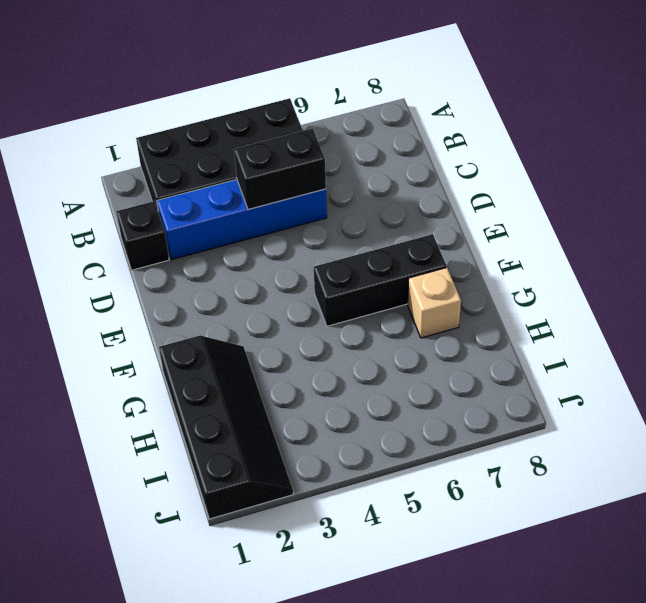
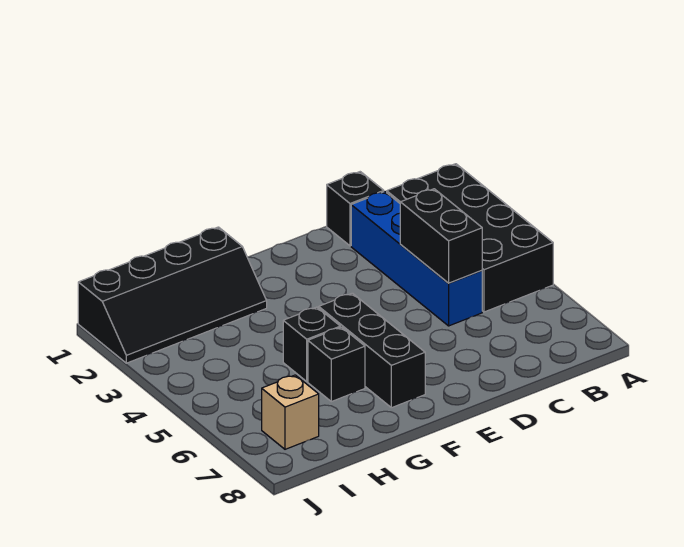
none -> black brick G5 level 1
none -> black brick G6 level 1
tan brick G7 level 1 -> tan brick I7 level 1

